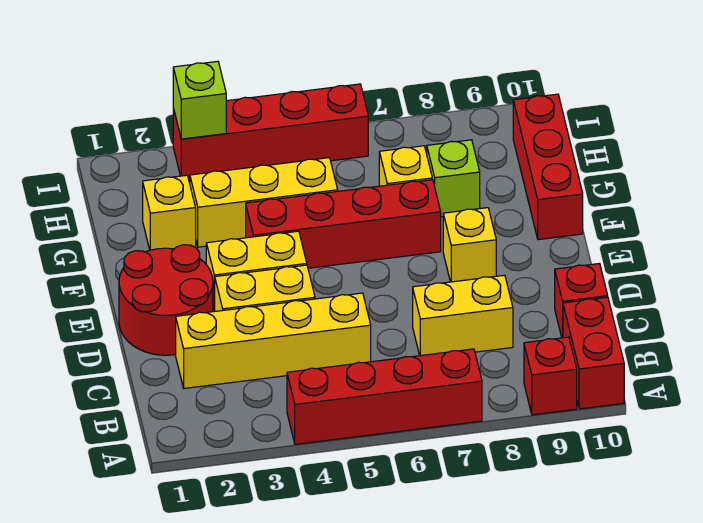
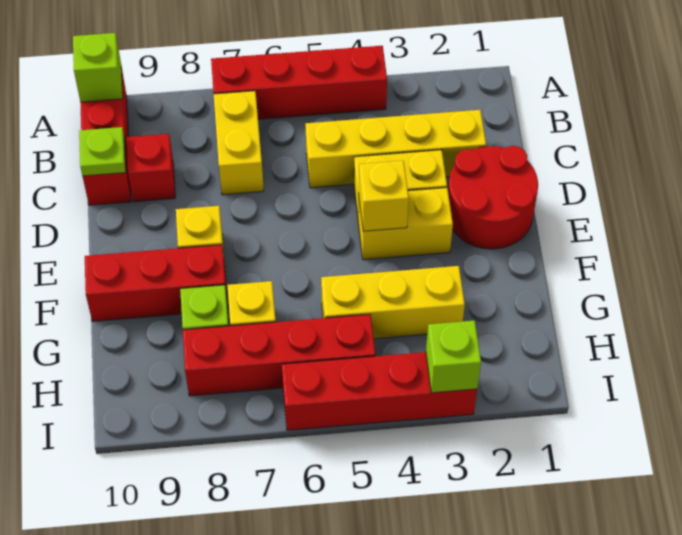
red brick A9 level 1 -> red brick C9 level 1
none -> lime brick A10 level 2
yellow brick C7:C8 level 1 -> yellow brick B7:C7 level 1
none -> lime plate C10 level 2
red brick F4:F7 level 1 -> red brick H5:H8 level 1
red brick F10:H10 level 1 -> red brick F8:F10 level 1
yellow brick G2 level 1 -> yellow brick E4 level 2

